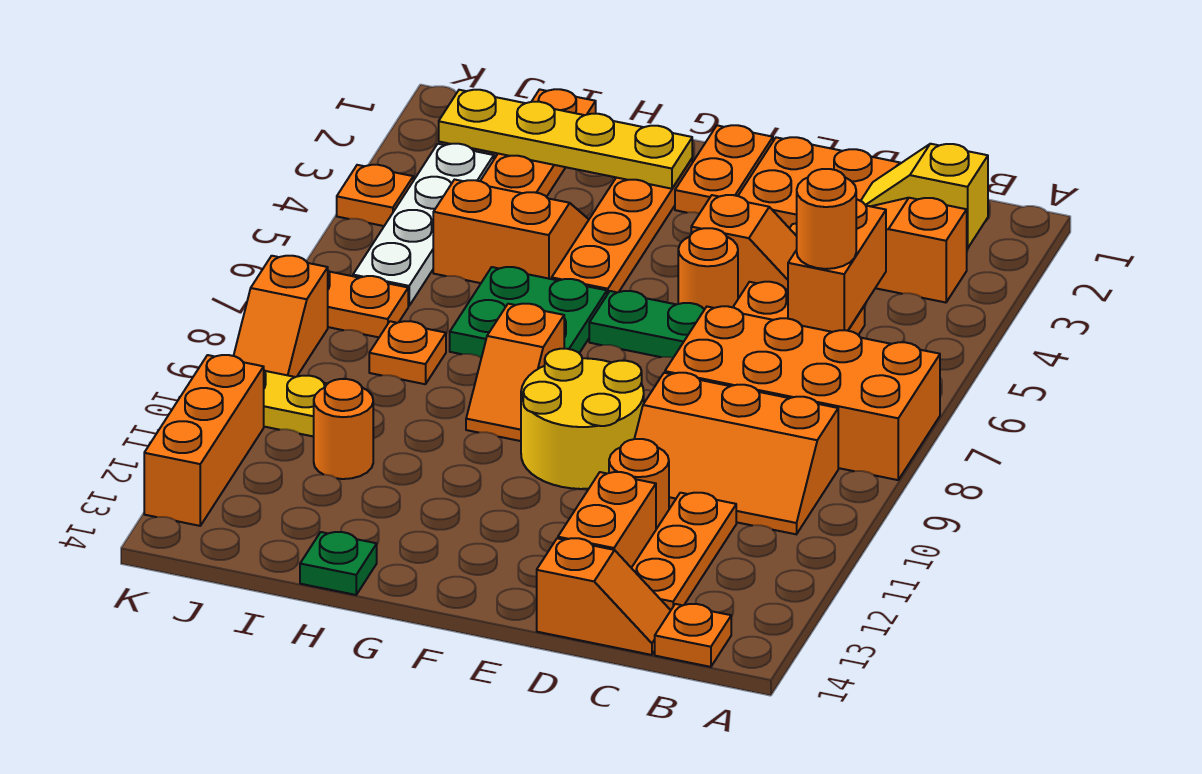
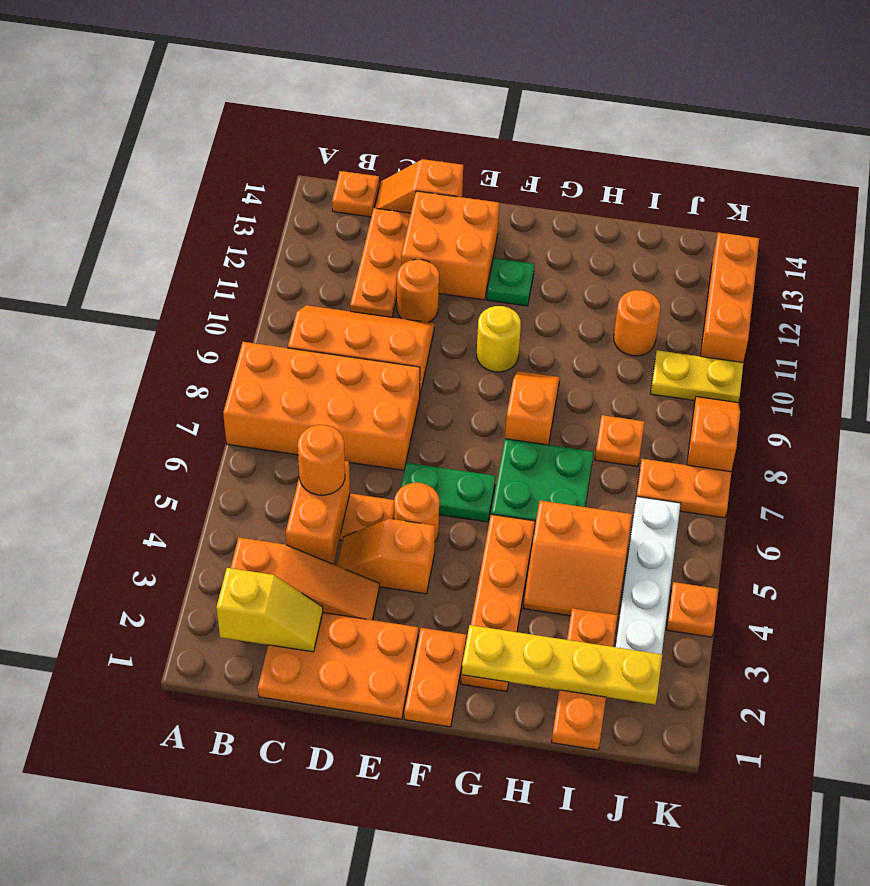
orange brick D12:D13 level 1 -> orange brick D12:E13 level 1
yellow round brick E9:F10 level 1 -> yellow round brick F10 level 1
green plate H14 level 1 -> green plate F12 level 1

